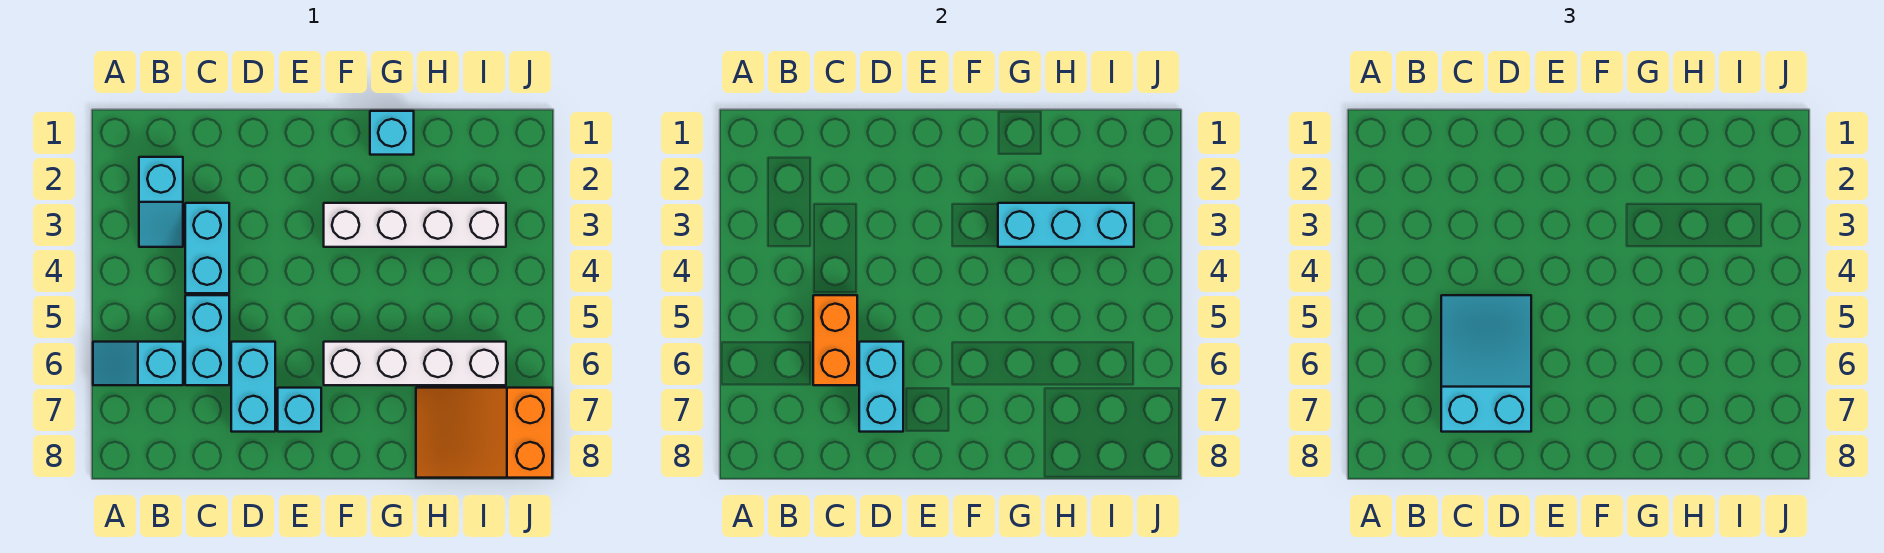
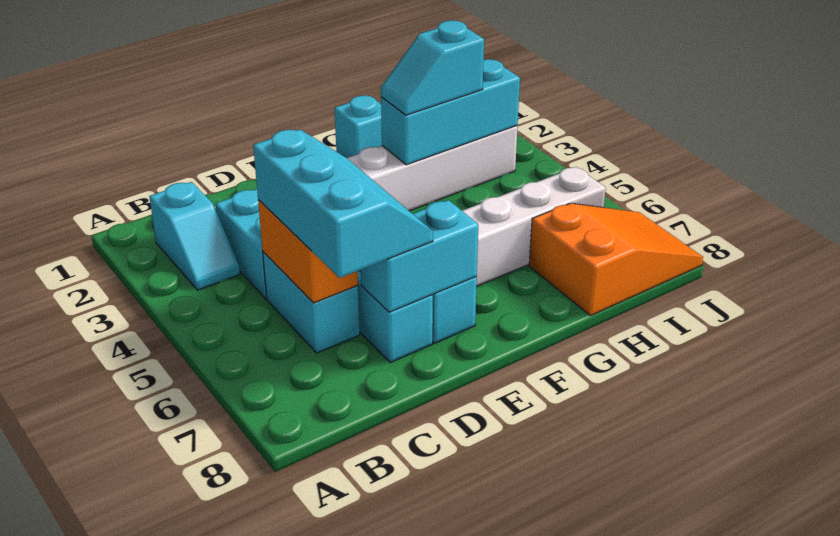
cyan slope A6:B6 level 1 top B -> cyan slope G3:H3 level 3 top H
cyan slope C5:D7 level 3 top 7 -> cyan slope C5:D7 level 3 top C
cyan brick D6:D7 level 2 -> cyan brick D7:E7 level 2
orange slope H7:J8 level 1 top J -> orange slope H7:J8 level 1 top H

